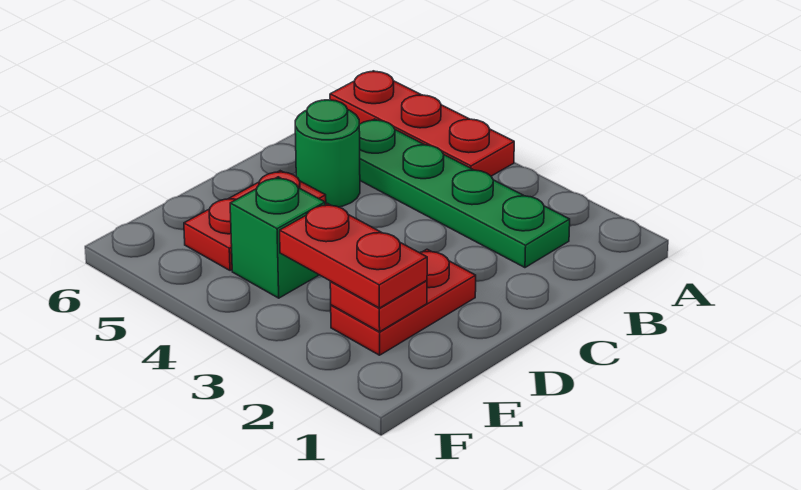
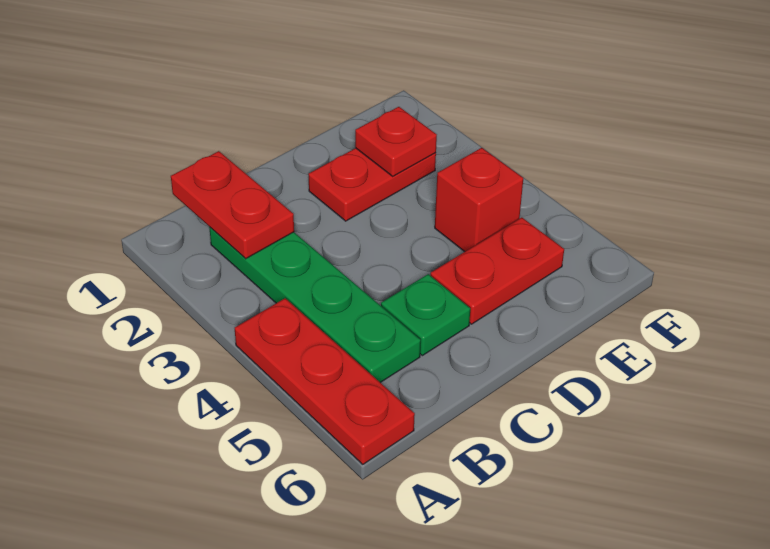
green round brick C5 level 1 -> green plate C5 level 1
red plate E2:E3 level 3 -> red plate B1:B2 level 2
green brick E4 level 1 -> red brick E4 level 1

